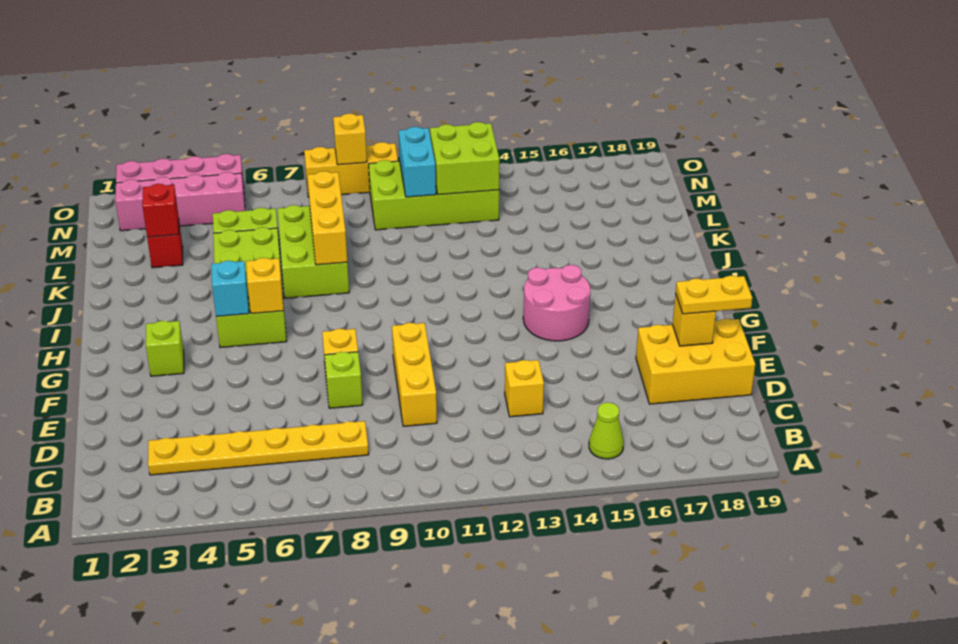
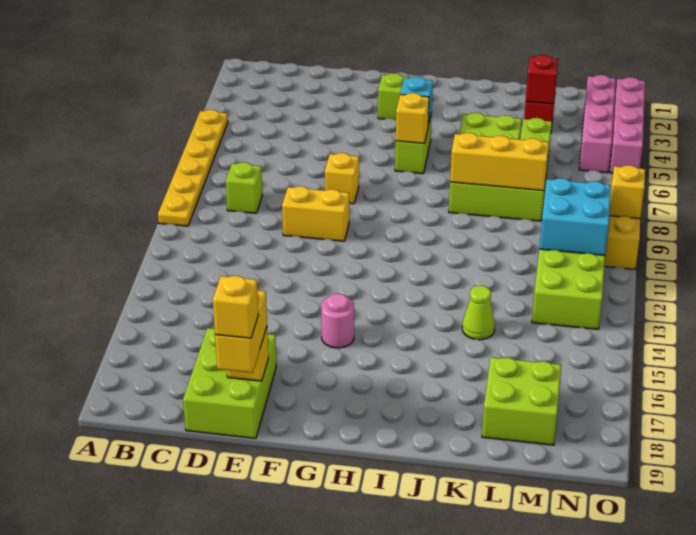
lime cone B15 level 1 -> lime cone K14 level 1
yellow plate C3:C8 level 1 -> yellow plate A5:A10 level 1
yellow brick D10:F10 level 1 -> yellow brick E10:F10 level 1
yellow brick D13 level 1 -> yellow brick E19 level 4
yellow brick D17:E19 level 1 -> lime brick D17:E19 level 1
lime brick E8 level 1 -> lime brick C9 level 1
yellow plate E18:E19 level 3 -> yellow brick E18:E19 level 3
pink round brick G14:H15 level 1 -> pink round brick G15 level 1
cyan brick M11:N11 level 2 -> cyan brick M10:N11 level 2
lime brick M12:N13 level 2 -> lime brick L17:M18 level 1

